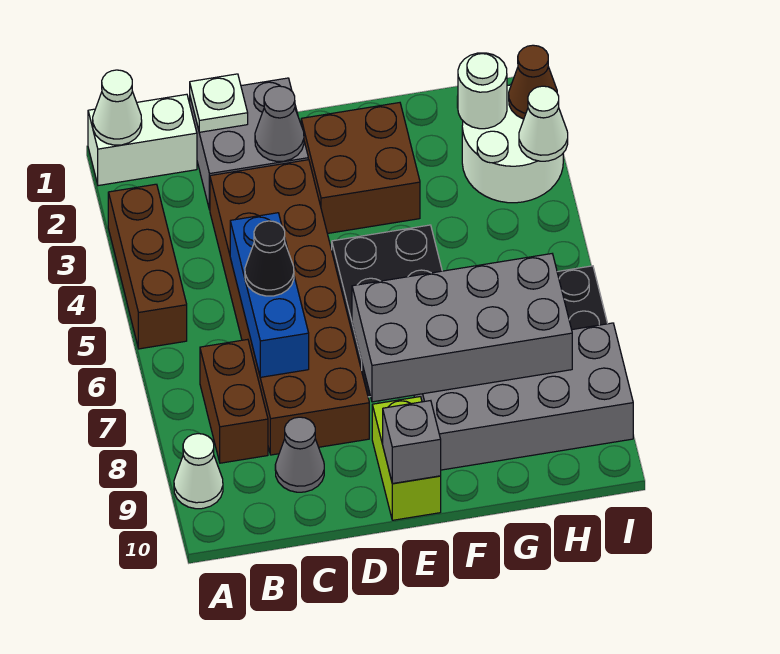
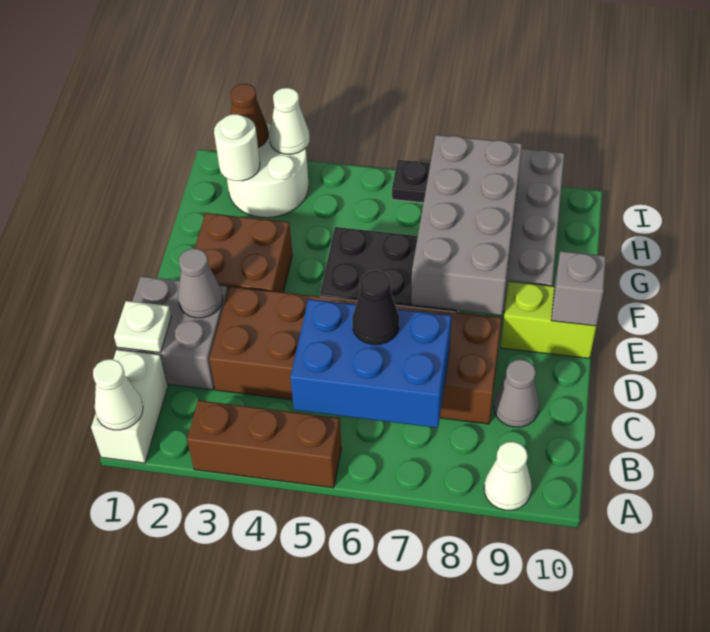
brown brick B7:B8 level 1 -> none
blue brick C5:C7 level 2 -> blue brick B5:C7 level 2

